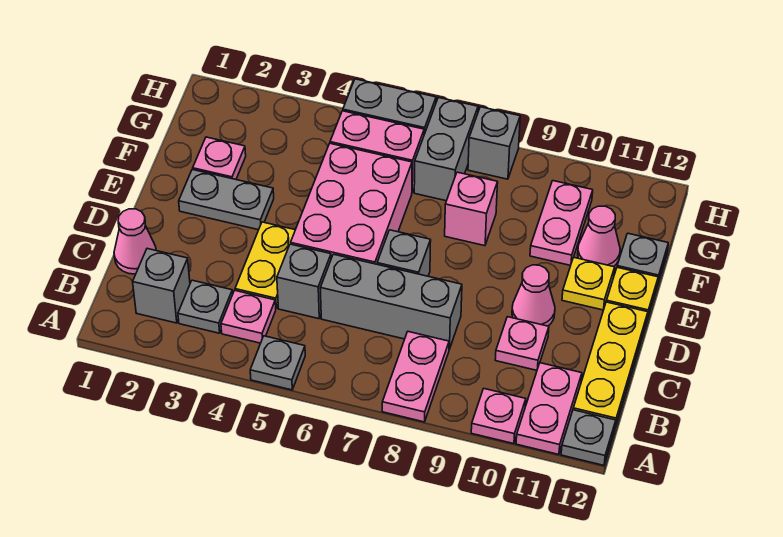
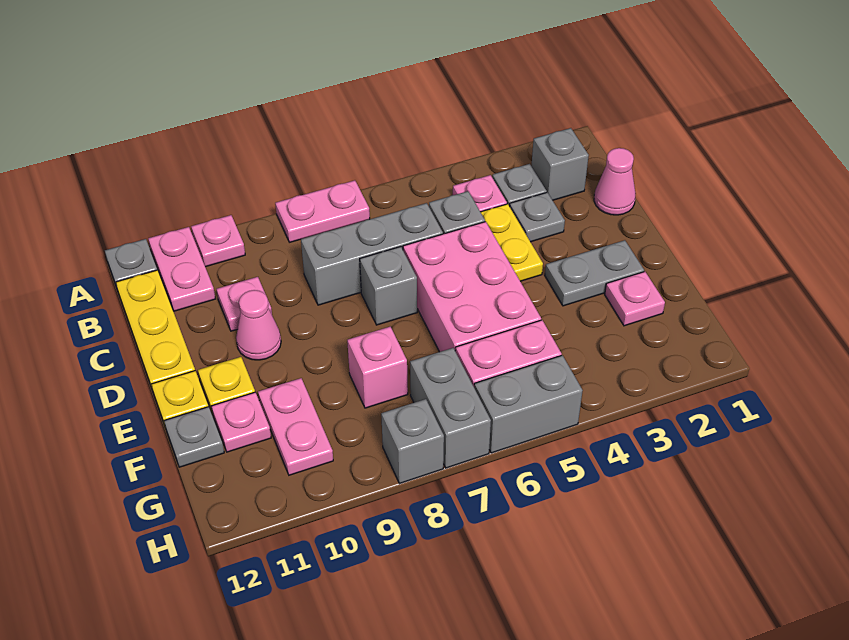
grey plate A5 level 1 -> grey plate C3 level 1
pink plate A8:B8 level 1 -> pink plate A7:A8 level 1
pink cone F11 level 1 -> pink plate F11 level 1

